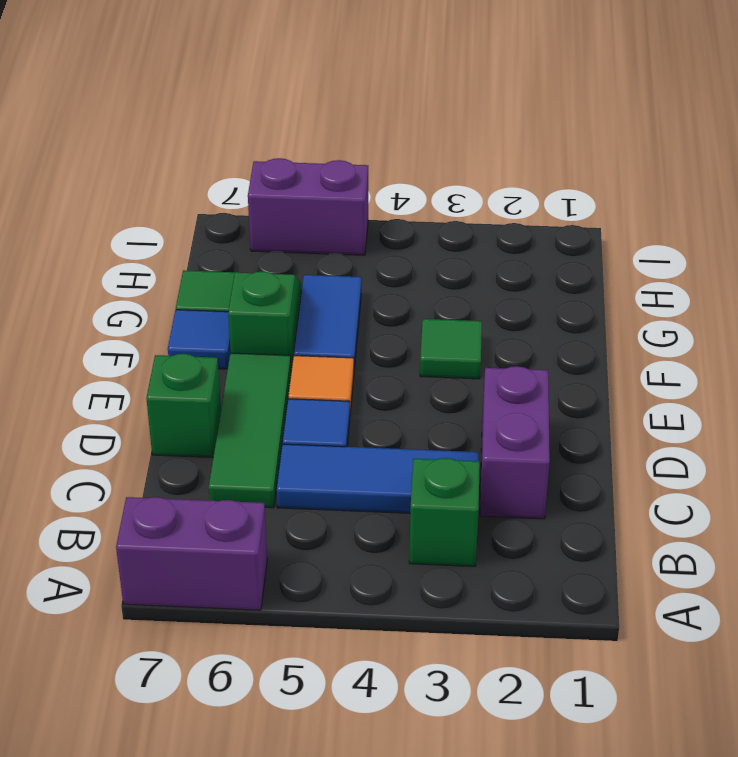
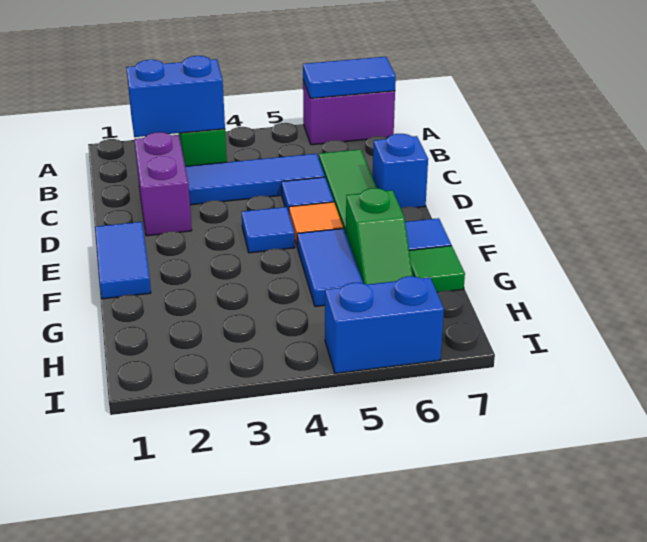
none -> blue tile A6:A7 level 2
none -> blue brick B2:B3 level 2
green brick D7 level 1 -> blue brick D7 level 1
none -> blue tile E1:F1 level 1
none -> blue tile E4 level 1
green tile F3 level 1 -> none
purple brick I5:I6 level 1 -> blue brick I5:I6 level 1

